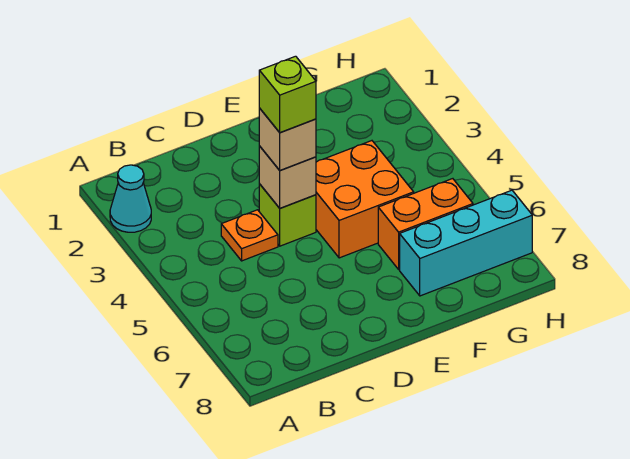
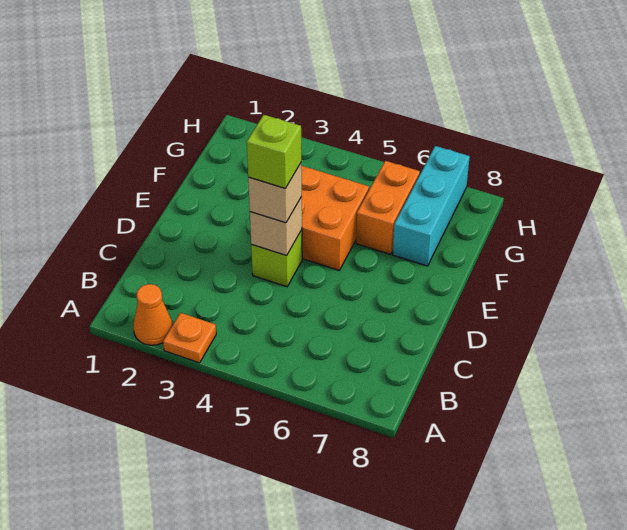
cyan cone A2 level 1 -> orange cone A2 level 1
orange plate C4 level 1 -> orange plate A3 level 1

